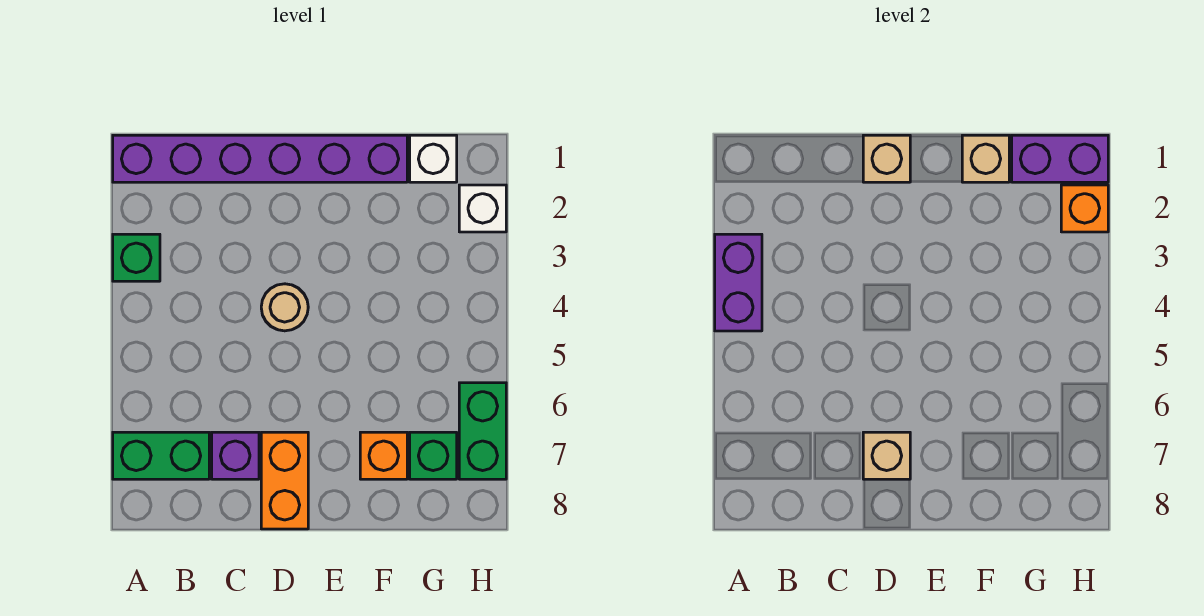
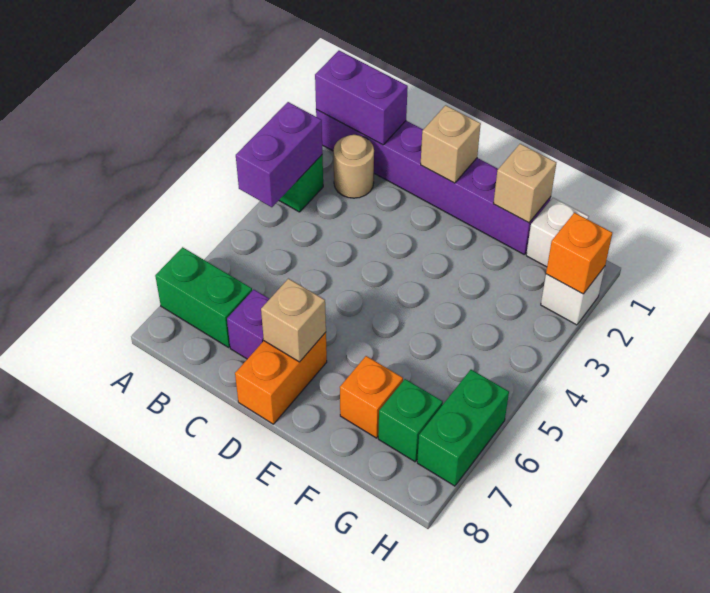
tan round brick D4 level 1 -> tan round brick B2 level 1
purple brick G1:H1 level 2 -> purple brick A1:B1 level 2

